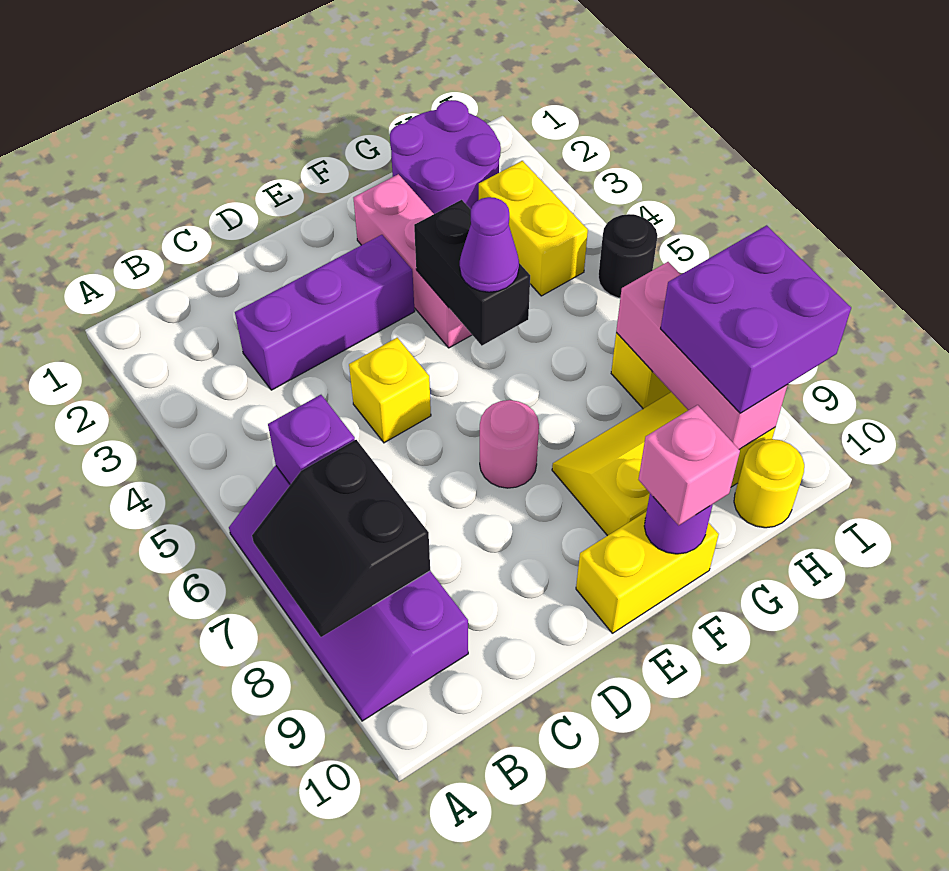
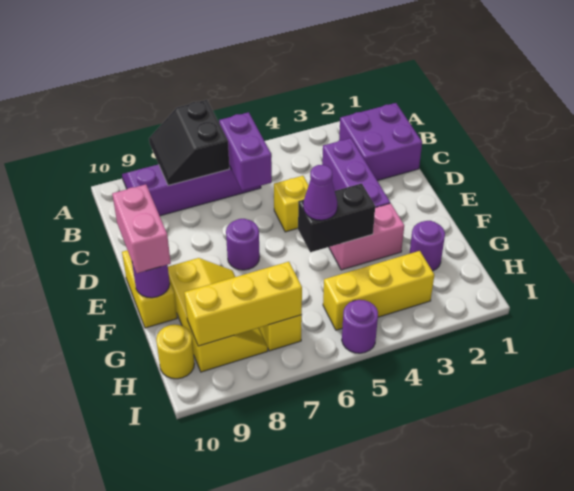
black slope A7:B8 level 2 top B -> black slope A7:B8 level 2 top 7
purple brick B6 level 2 -> purple brick B6:C6 level 2
pink round brick E7 level 1 -> purple round brick E7 level 1
pink brick F2:F4 level 1 -> pink brick F3:F4 level 1
pink brick F10 level 3 -> pink brick E10:F10 level 3
purple round brick G1:H2 level 1 -> purple round brick G2 level 1
yellow brick H3:H4 level 1 -> yellow brick H3:H5 level 1
pink brick H7:H9 level 2 -> yellow brick H7:H9 level 2
purple brick H8:I9 level 3 -> purple brick B1:C2 level 1
black round brick I5 level 1 -> purple round brick I5 level 1

